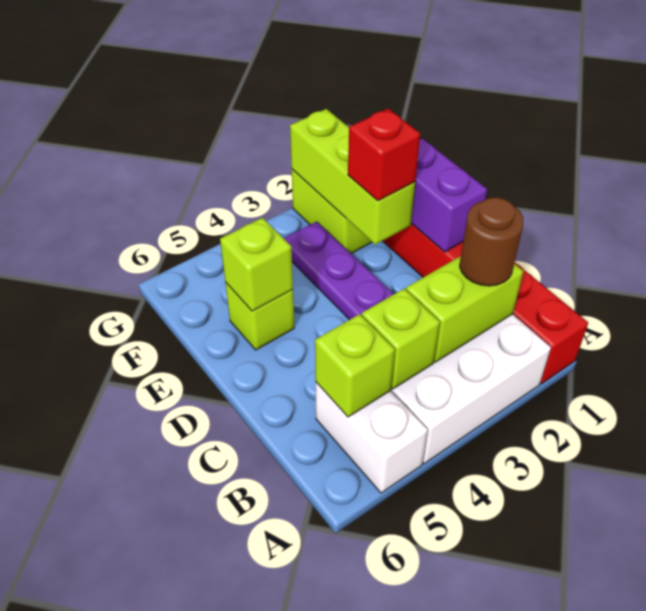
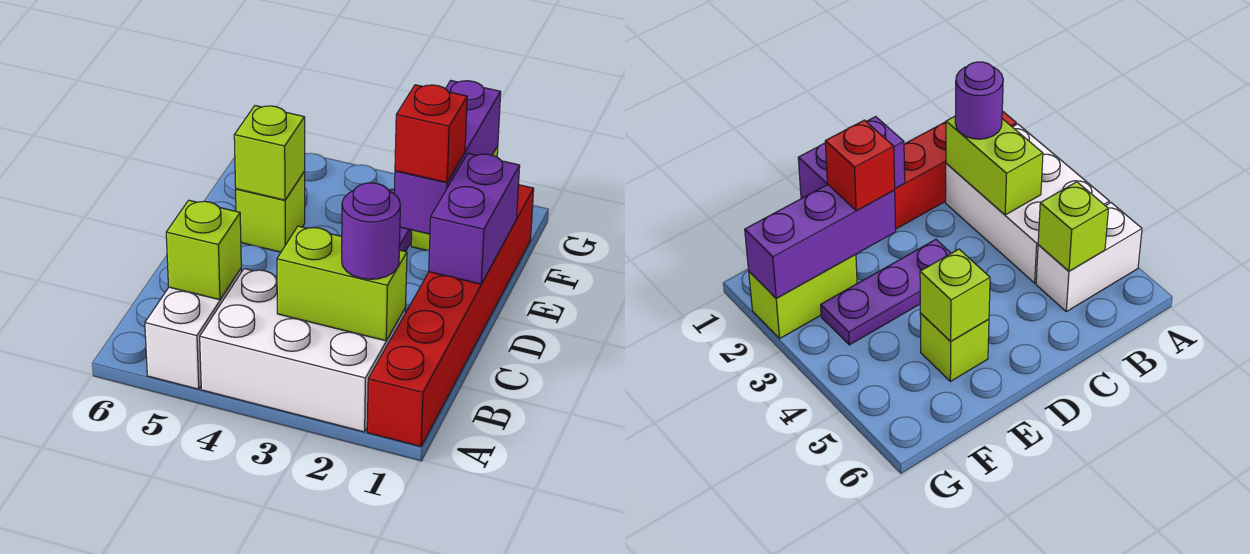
brown round brick B2 level 3 -> purple round brick B2 level 3
lime brick B4 level 2 -> none
lime brick E2:G2 level 2 -> purple brick E2:G2 level 2

